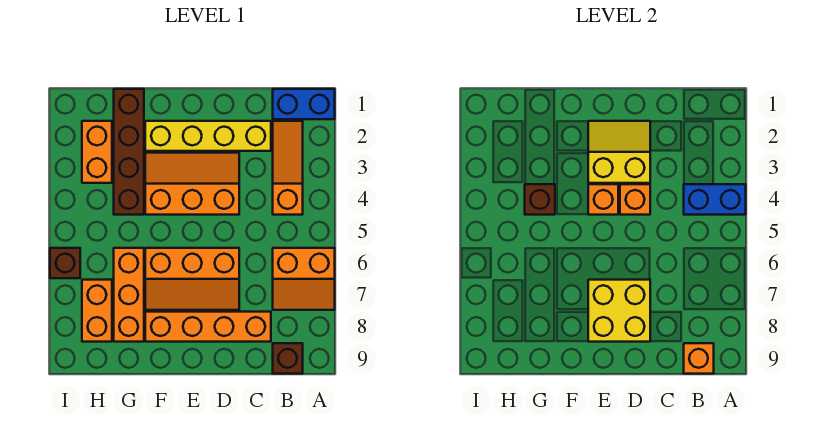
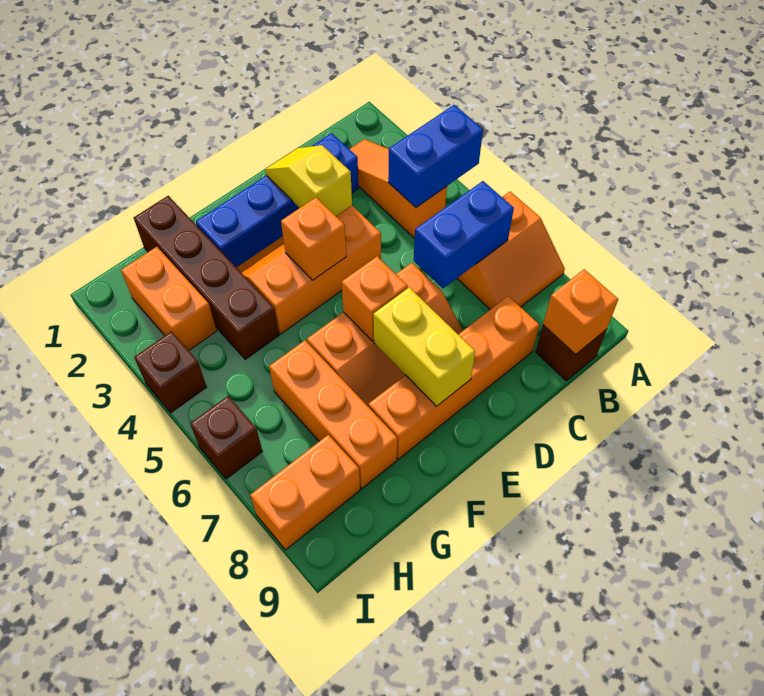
blue brick A1:B1 level 1 -> blue brick B6:C6 level 2
yellow brick C2:F2 level 1 -> blue brick C2:F2 level 1
yellow slope D2:E3 level 2 top 3 -> yellow slope D2:D3 level 2 top 3
orange brick D4 level 2 -> orange brick E6 level 2
yellow brick D7:E8 level 2 -> yellow brick E7:E8 level 2
brown brick G4 level 2 -> brown brick I4 level 1
orange brick H7:H8 level 1 -> orange brick H8:I8 level 1

